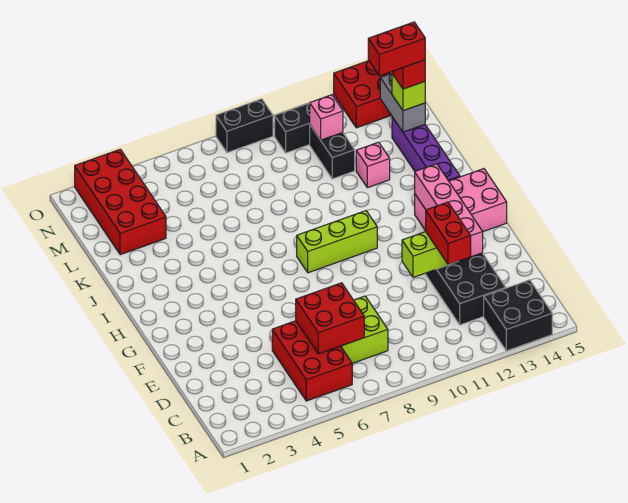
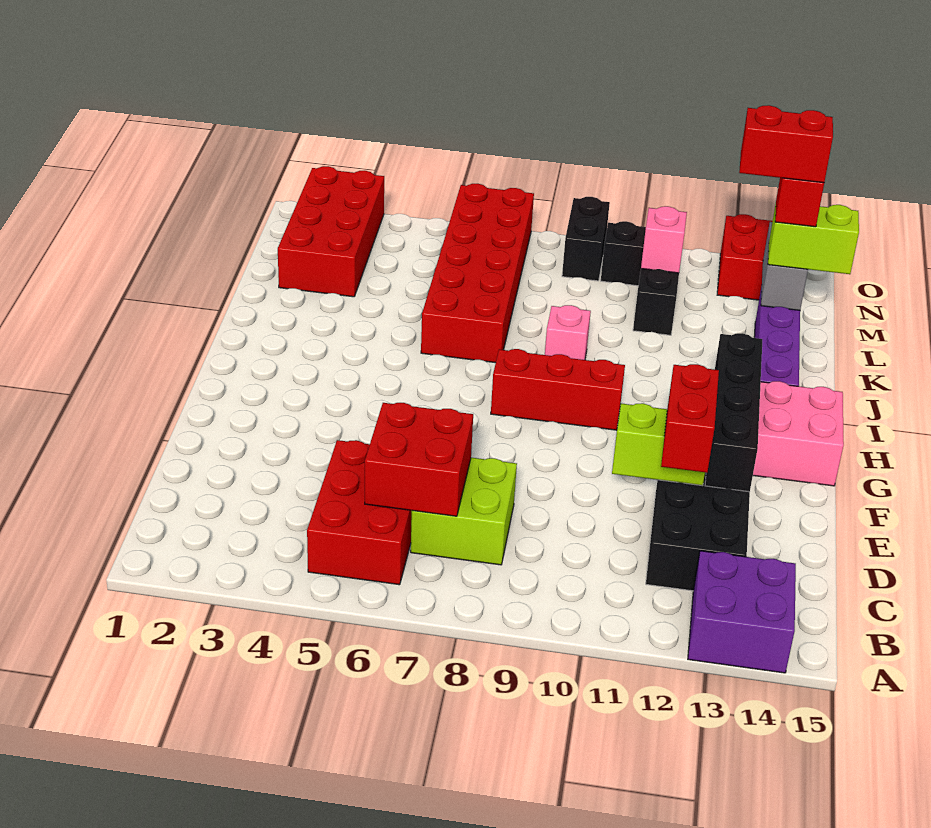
black brick A13:B14 level 1 -> purple brick A13:B14 level 1
pink brick E13:H13 level 2 -> black brick E13:H13 level 2
lime brick H8:H10 level 1 -> red brick H8:H10 level 1
none -> red brick J6:O7 level 1
pink brick K12 level 1 -> pink brick J9 level 1
lime brick L14 level 3 -> lime brick L14:L15 level 3
black brick O8:O9 level 1 -> black brick N9:O9 level 1

